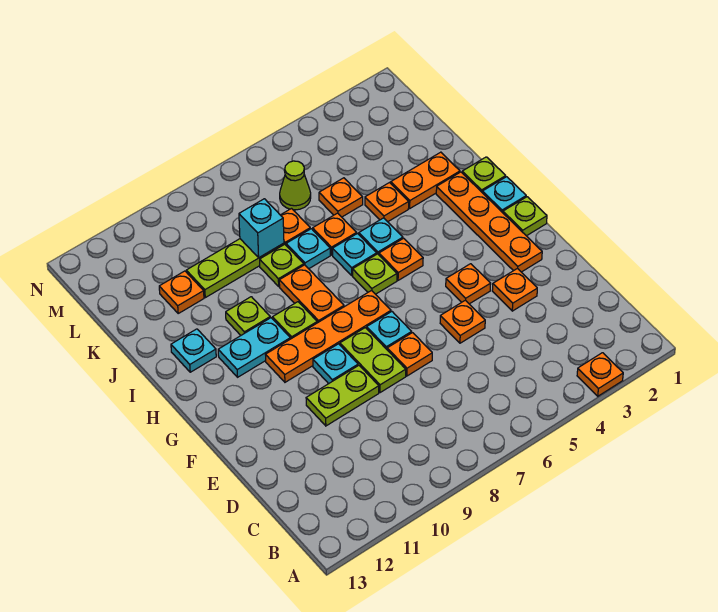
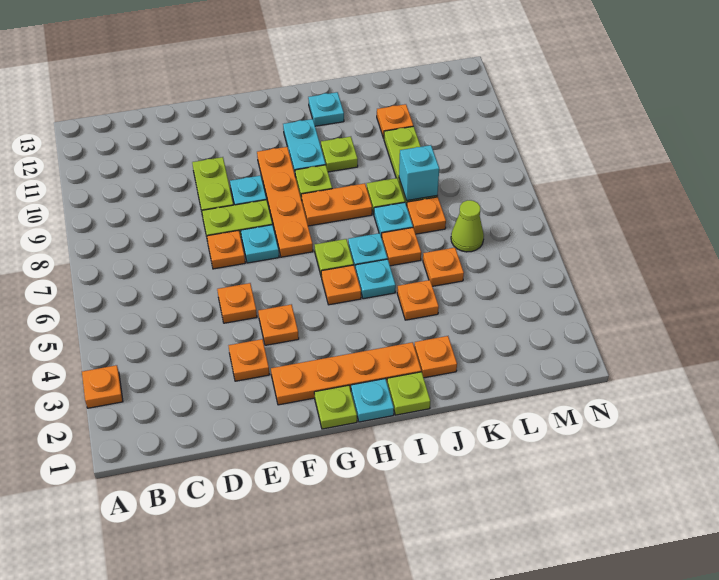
orange plate J2:J3 level 1 -> orange plate J2 level 1

